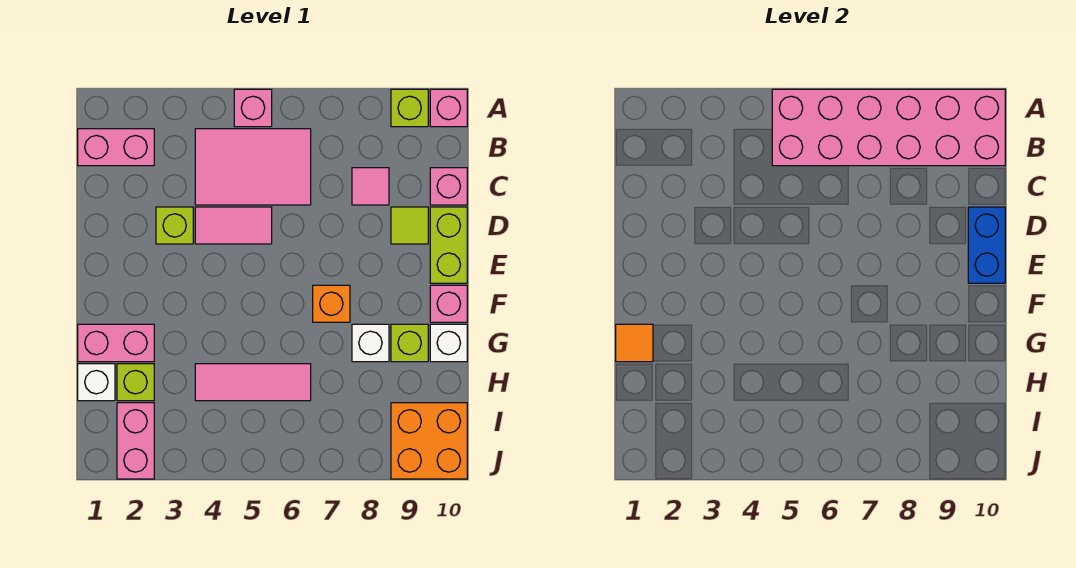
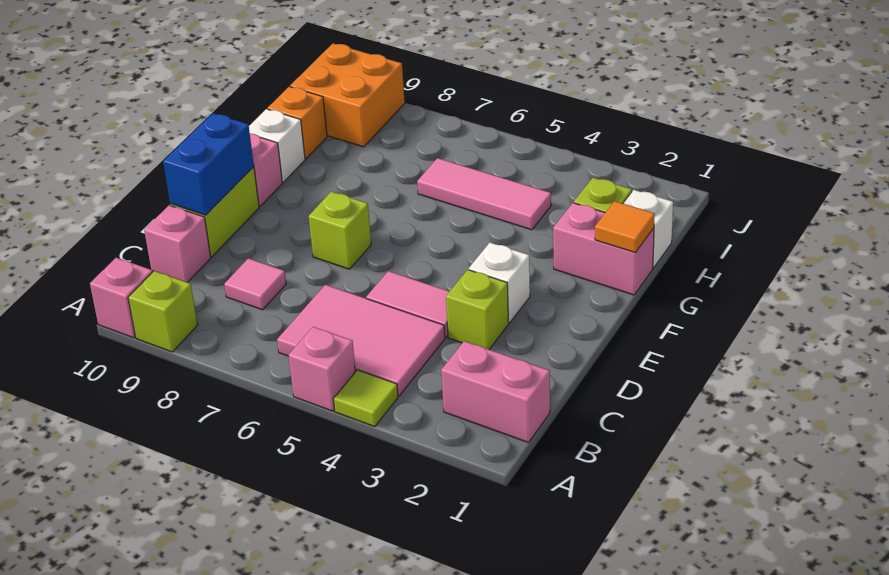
pink brick A5:B10 level 2 -> none
lime tile D9 level 1 -> lime tile A4 level 1
orange brick F7 level 1 -> orange brick H10 level 1
white brick G8 level 1 -> white brick E3 level 1
lime brick G9 level 1 -> lime brick E7 level 1
pink brick I2:J2 level 1 -> none

